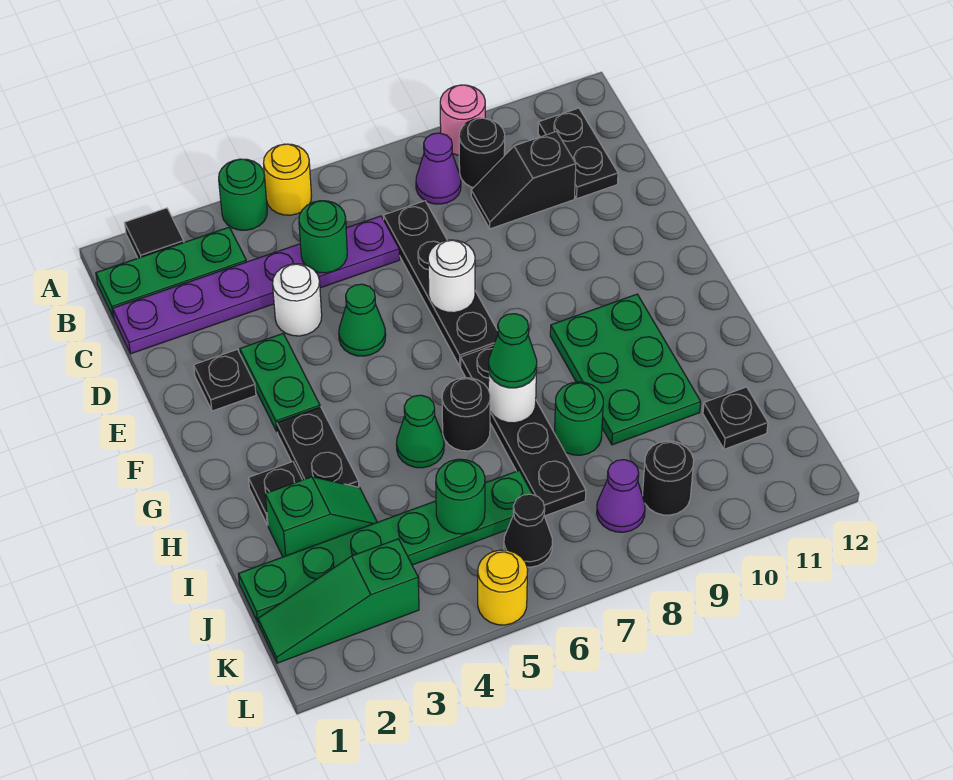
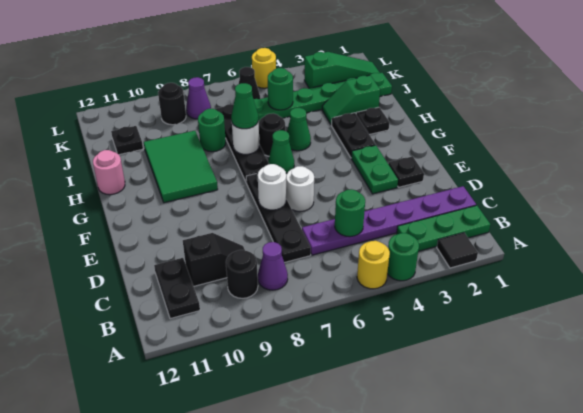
pink round brick A9 level 1 -> pink round brick H12 level 1
white round brick D4 level 1 -> white round brick E6 level 1
green cone E5 level 1 -> green cone G6 level 1
green plate G9:I10 level 1 -> green tile G9:I10 level 1

